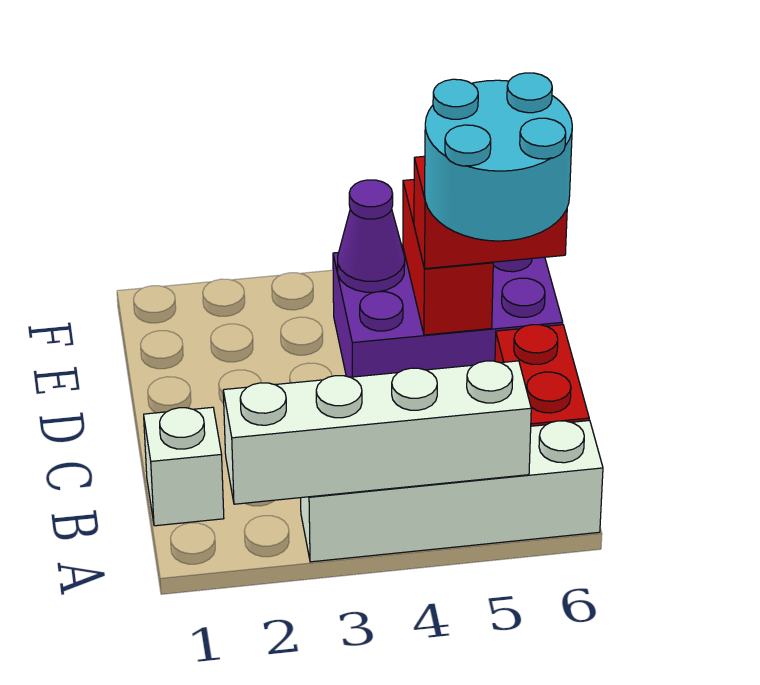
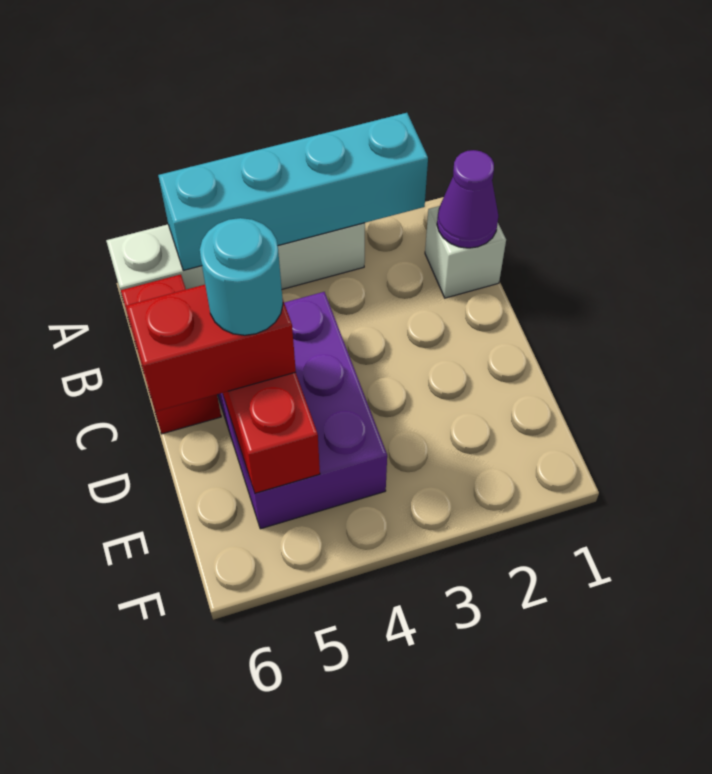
white brick A2:A5 level 2 -> cyan brick A2:A5 level 2
cyan round brick C5:D6 level 4 -> cyan round brick D5 level 4
purple brick D4:E6 level 1 -> purple brick C4:E5 level 1
purple cone E4 level 2 -> purple cone B1 level 2

